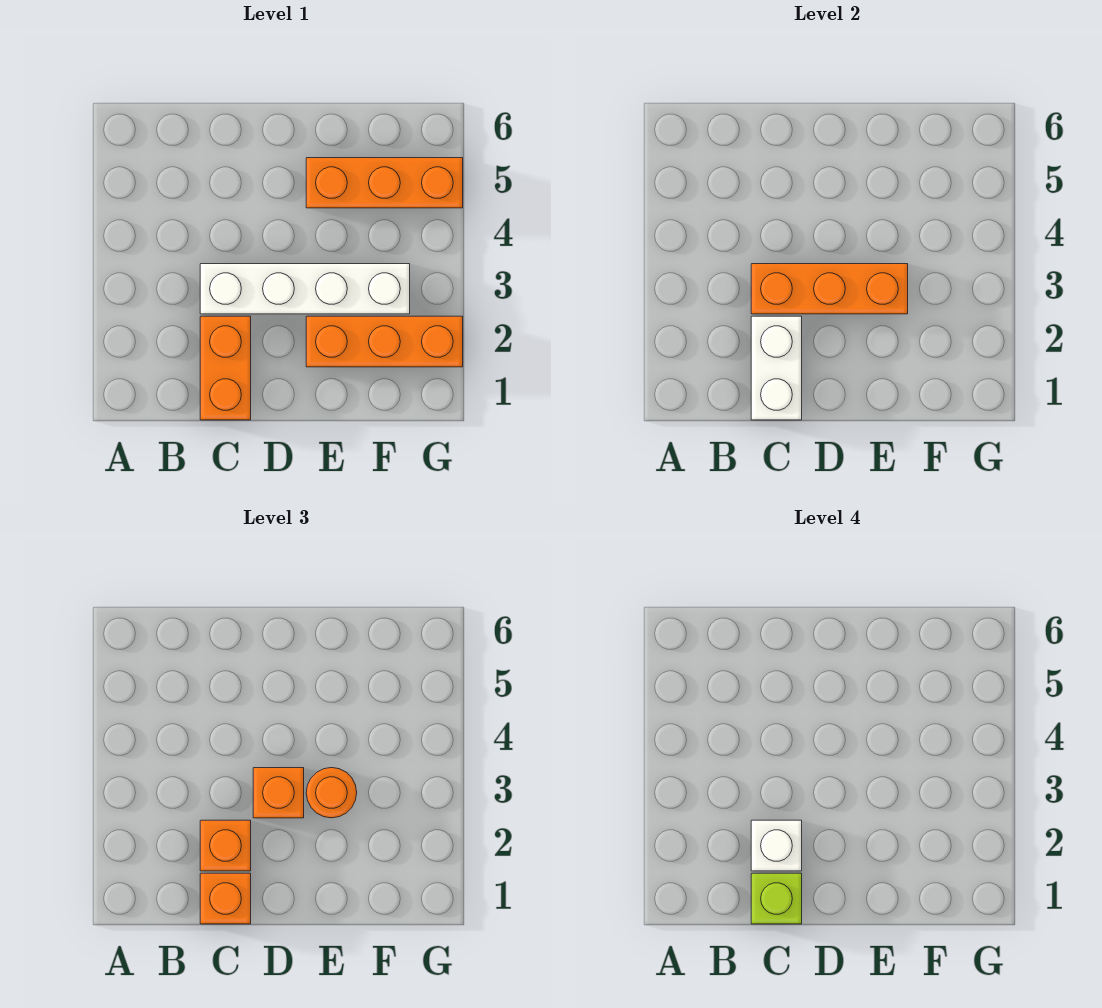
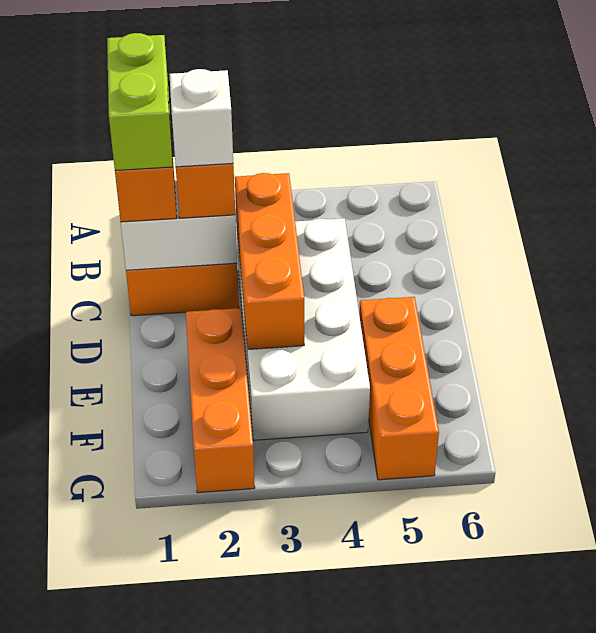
lime brick C1 level 4 -> lime brick B1:C1 level 4
white brick C3:F3 level 1 -> white brick C3:F4 level 1
orange brick D3 level 3 -> none
orange round brick E3 level 3 -> none

